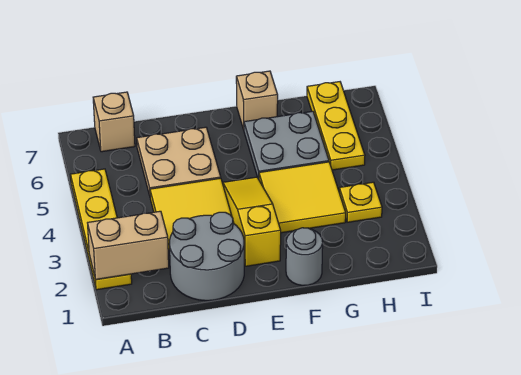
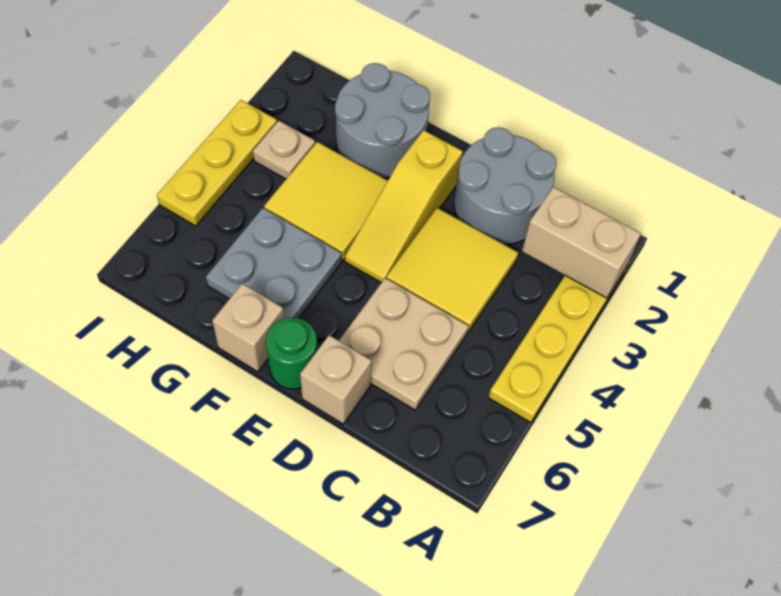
tan brick B7 level 1 -> tan brick D7 level 1
none -> green round brick E7 level 1
grey round brick F1 level 1 -> grey round brick F1:G2 level 1
yellow plate H3 level 1 -> tan plate H3 level 1
yellow plate H5:H7 level 1 -> yellow plate I3:I5 level 1

